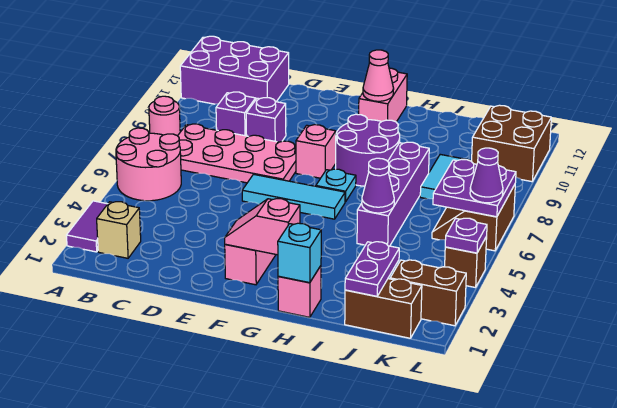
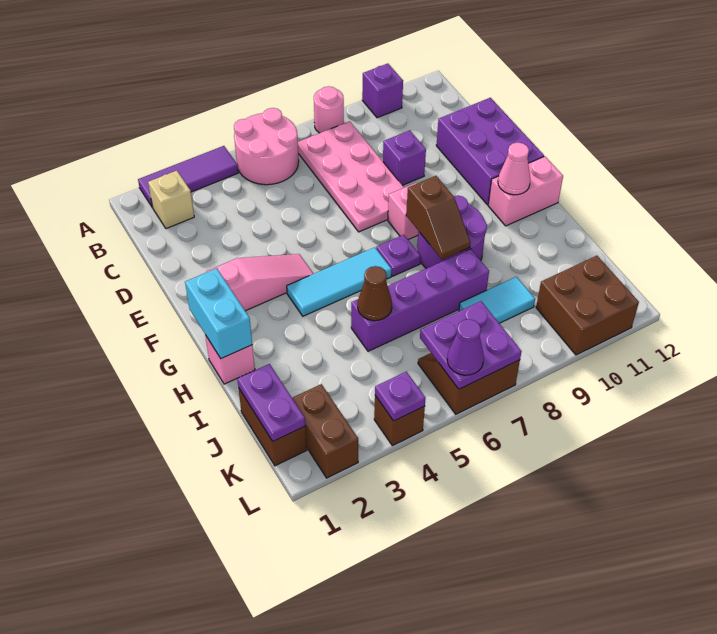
purple tile A2:A3 level 1 -> purple tile A2:A4 level 1
purple brick A11:C12 level 1 -> purple brick D11:F12 level 1
purple brick C9 level 1 -> purple brick A10 level 1
cyan tile E6:G6 level 1 -> cyan tile G4:G6 level 1
pink slope F2:G2 level 2 top G -> none
cyan plate G7 level 1 -> purple plate G7 level 1
none -> brown slope G8:H8 level 2 top G
cyan brick H1 level 2 -> cyan brick G1:H1 level 2
purple cone I5 level 2 -> brown cone I5 level 2
purple plate J1:J2 level 2 -> purple plate J1:K1 level 2

